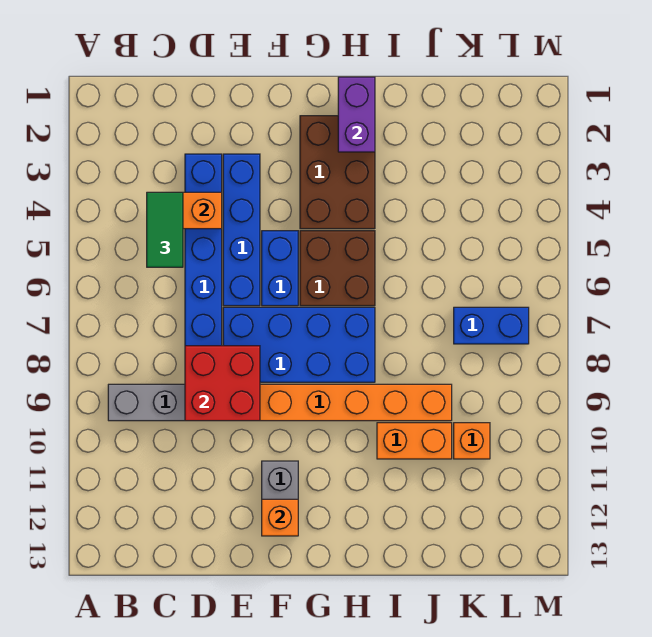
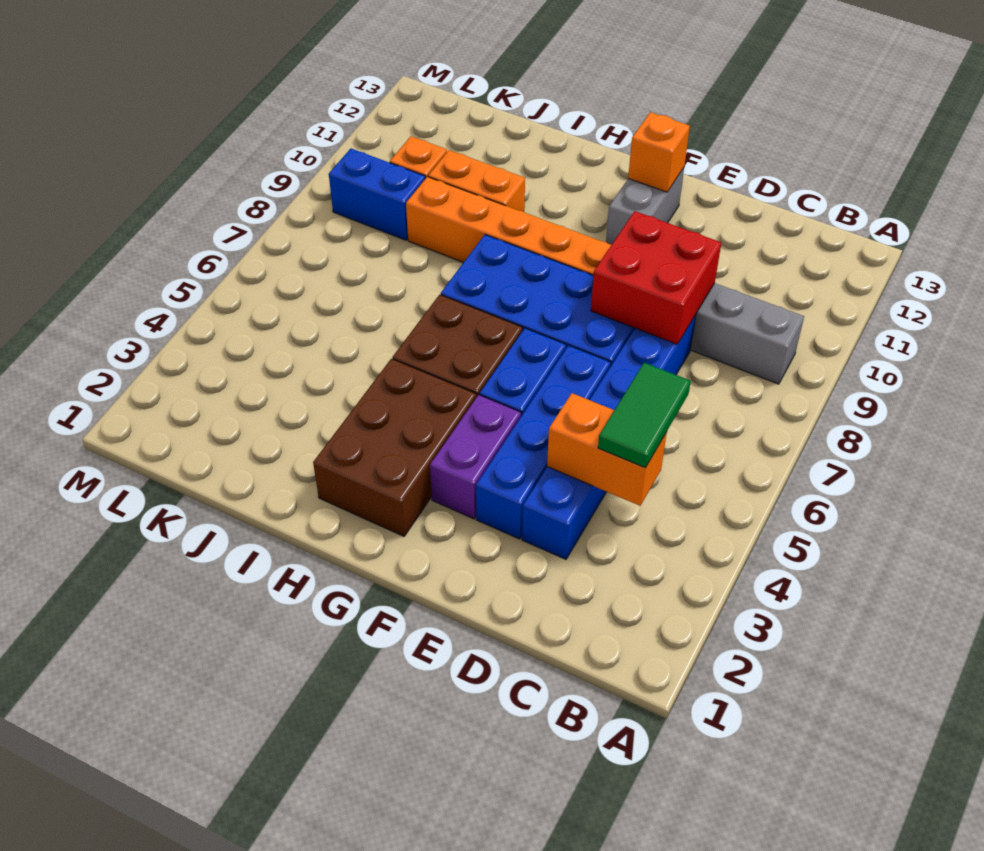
purple brick H1:H2 level 2 -> purple brick F3:F4 level 1
blue brick K7:L7 level 1 -> blue brick K9:L9 level 1

